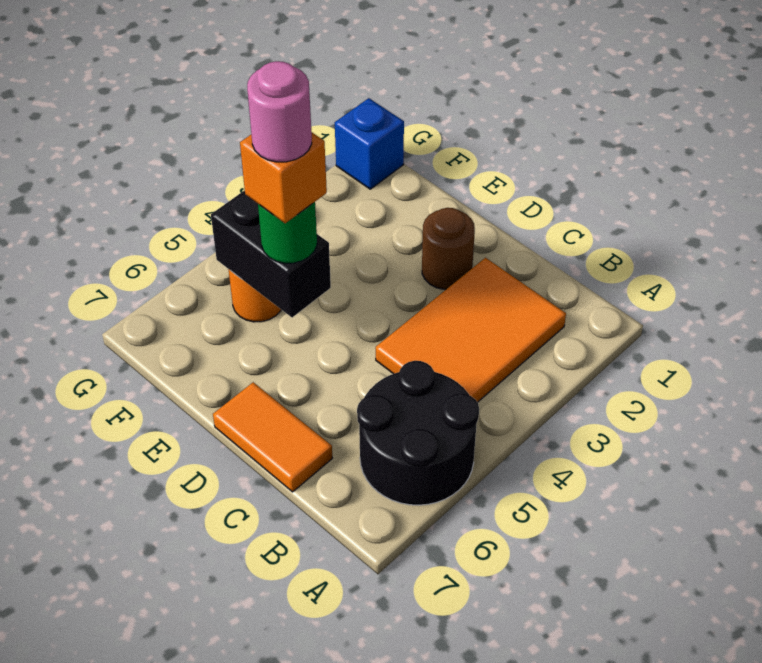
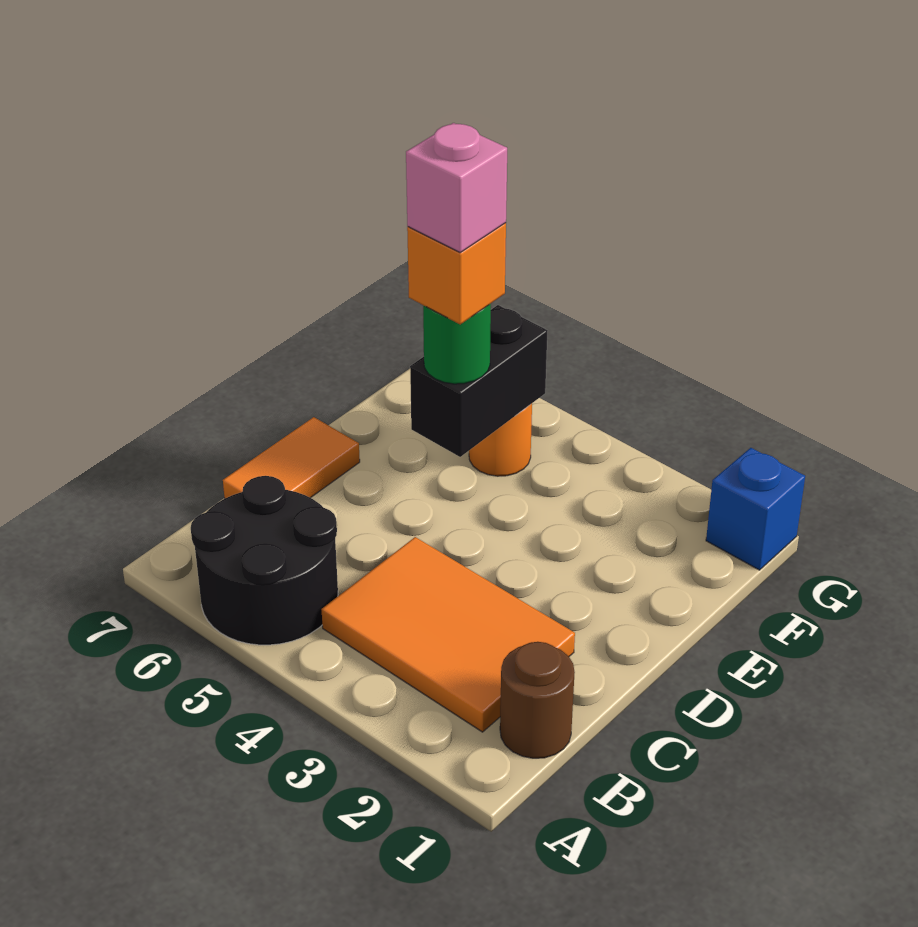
brown round brick D2 level 1 -> brown round brick B1 level 1
pink round brick E5 level 5 -> pink brick E5 level 5

